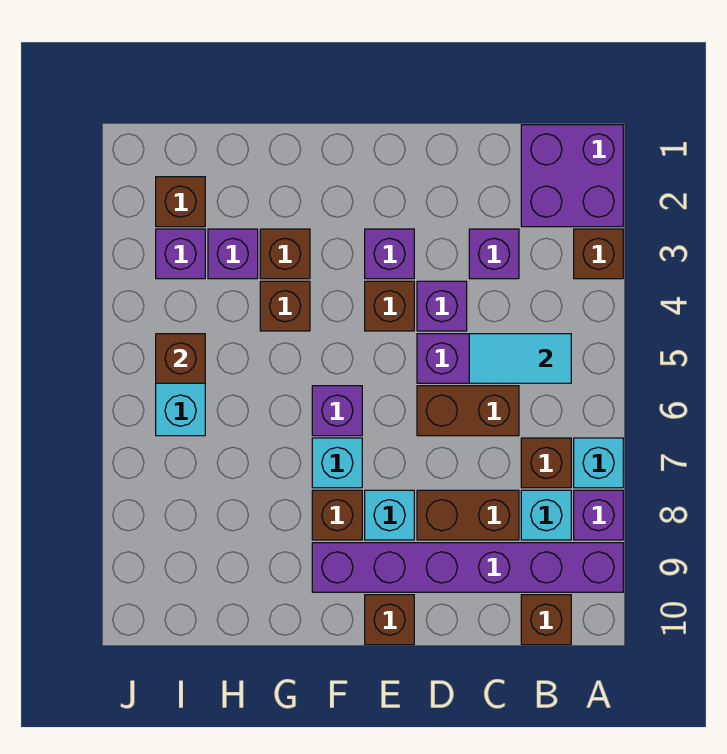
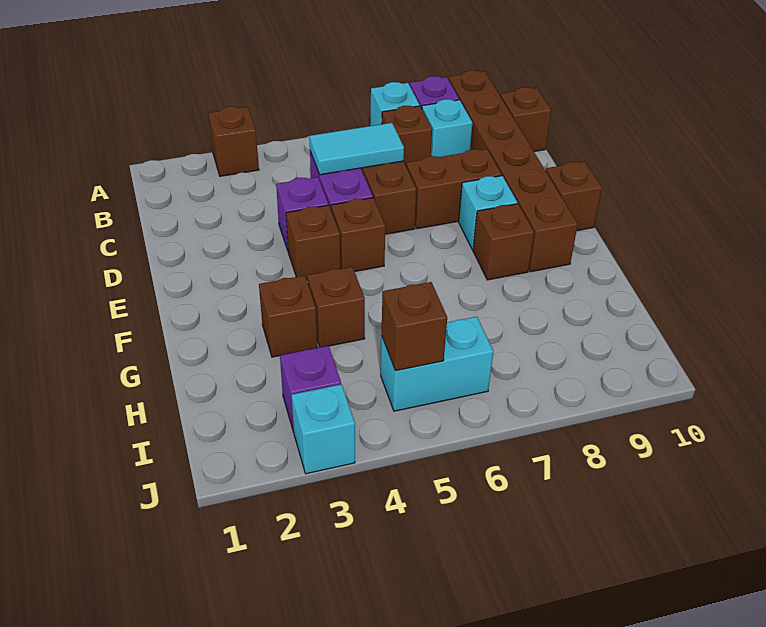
purple brick A1:B2 level 1 -> none
purple brick A9:F9 level 1 -> brown brick A9:F9 level 1
cyan tile B5:C5 level 2 -> cyan tile C5:C6 level 2
purple brick C3 level 1 -> none
brown brick C8:D8 level 1 -> brown brick D7:D8 level 1
purple brick E3 level 1 -> none
purple brick F6 level 1 -> none
cyan brick F7 level 1 -> cyan brick J3 level 1
purple brick H3 level 1 -> none
brown brick I2 level 1 -> brown brick E5 level 1

